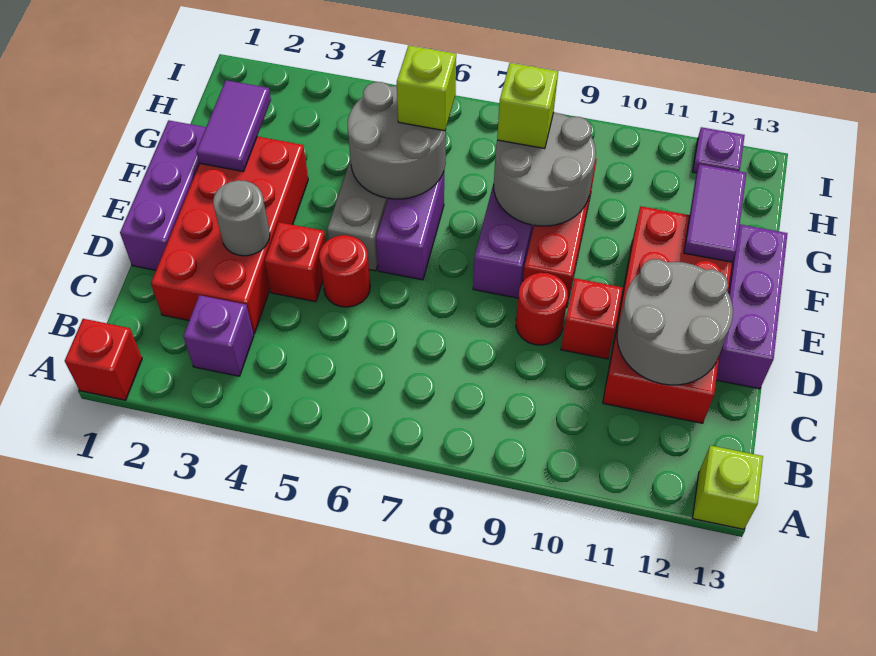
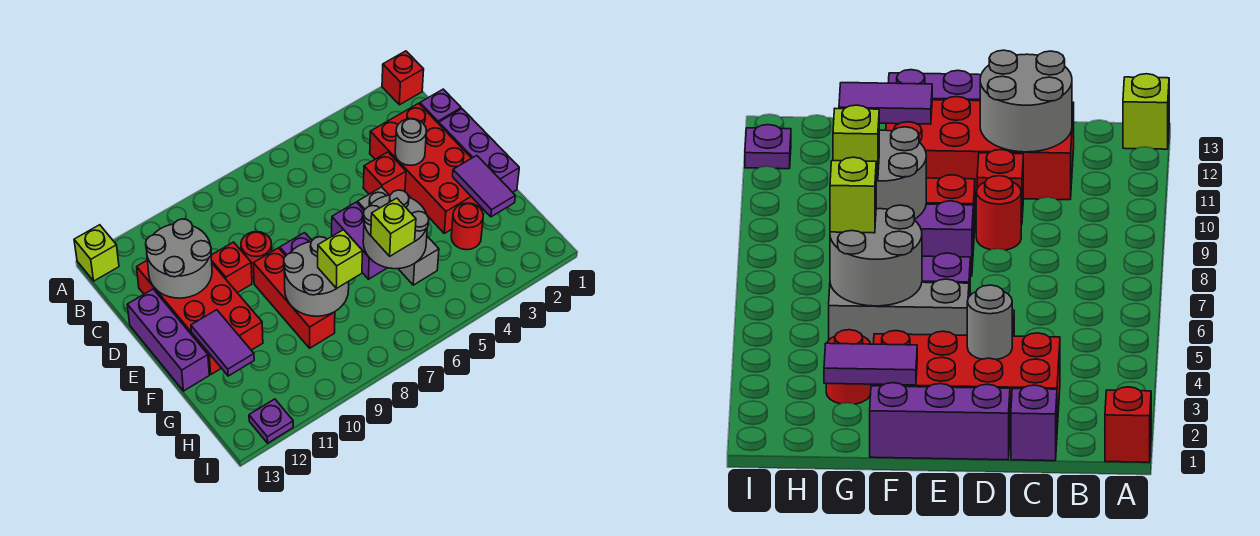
purple brick B3 level 1 -> purple brick C1 level 1
red round brick D5 level 1 -> red round brick G3 level 1

